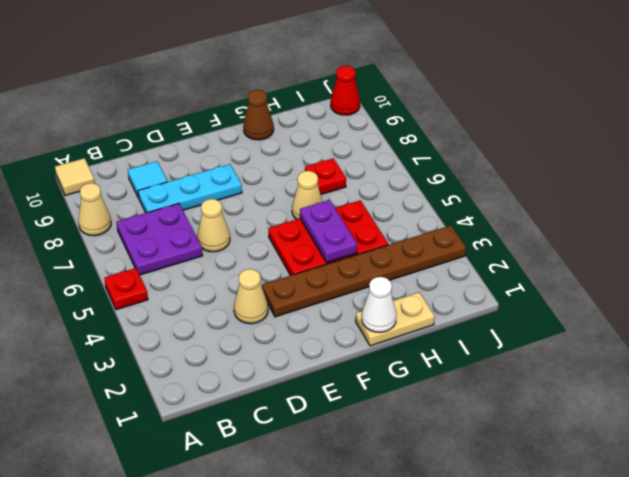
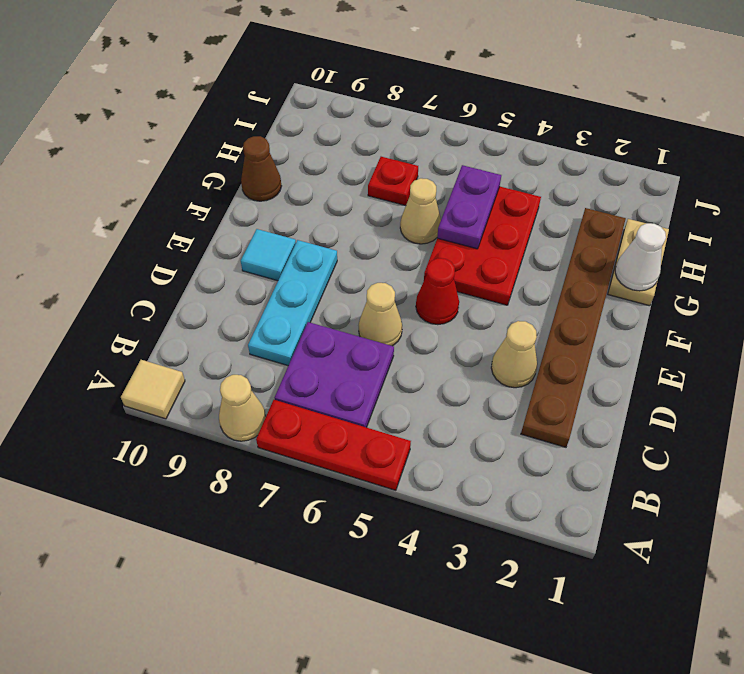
red plate A5 level 1 -> red plate A5:A7 level 1
cyan tile C9 level 1 -> cyan tile E9 level 1
brown plate E3:J3 level 1 -> brown plate C2:H2 level 1
purple plate G4:G5 level 2 -> purple plate G5:H5 level 2
red cone J10 level 1 -> red cone E5 level 1

